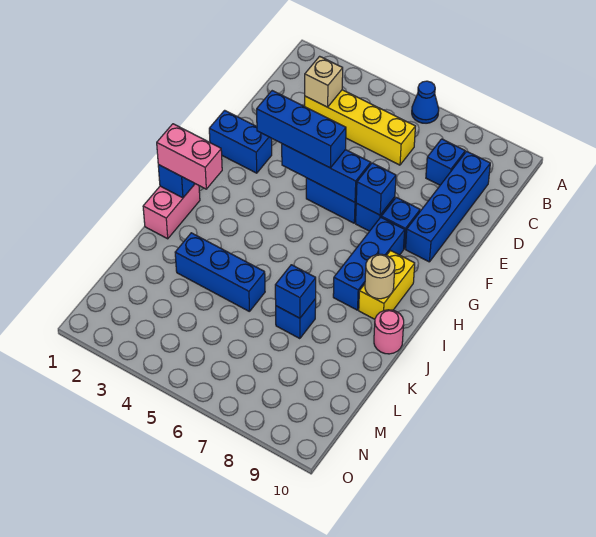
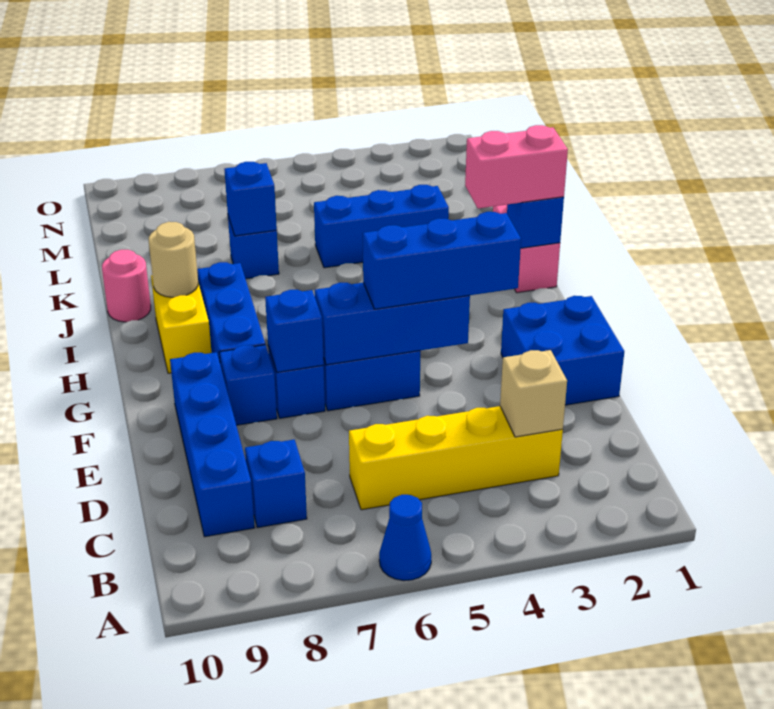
blue brick F1:F2 level 1 -> blue brick E1:F2 level 1

